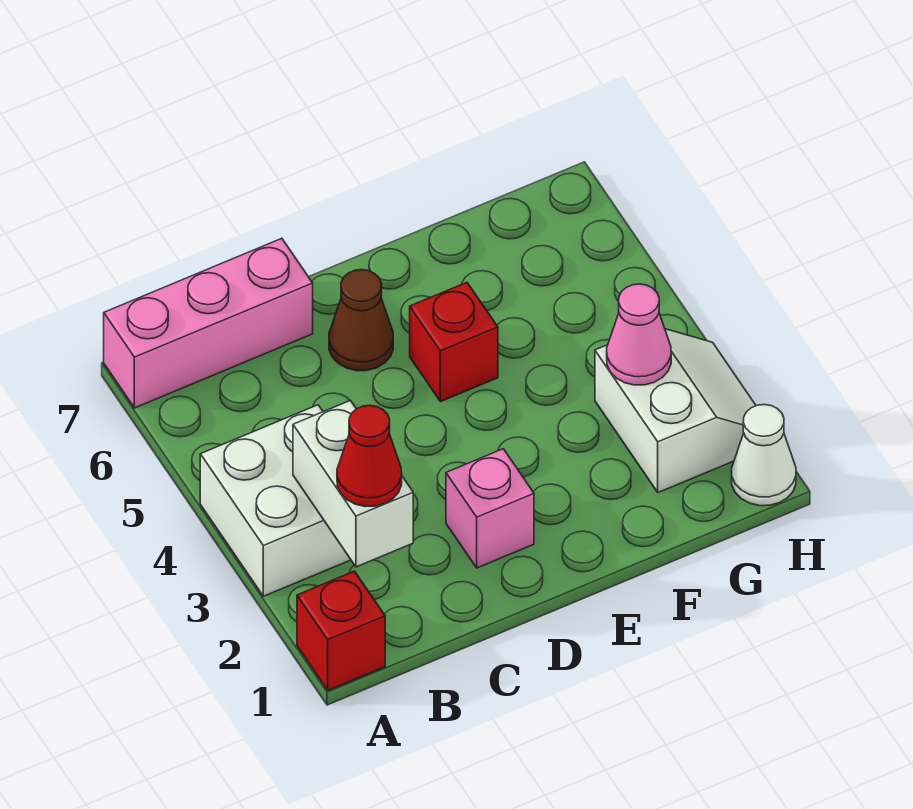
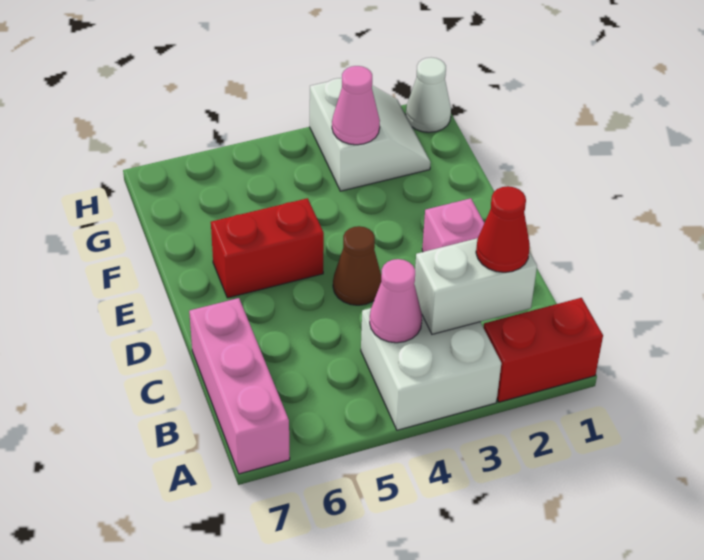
red brick A1 level 1 -> red brick A1:A2 level 1
none -> pink cone B4 level 2
brown cone D6 level 1 -> brown cone D4 level 1
red brick E5 level 1 -> red brick E5:E6 level 1
white slope G2:H3 level 1 top G -> white slope G2:H3 level 1 top 3

